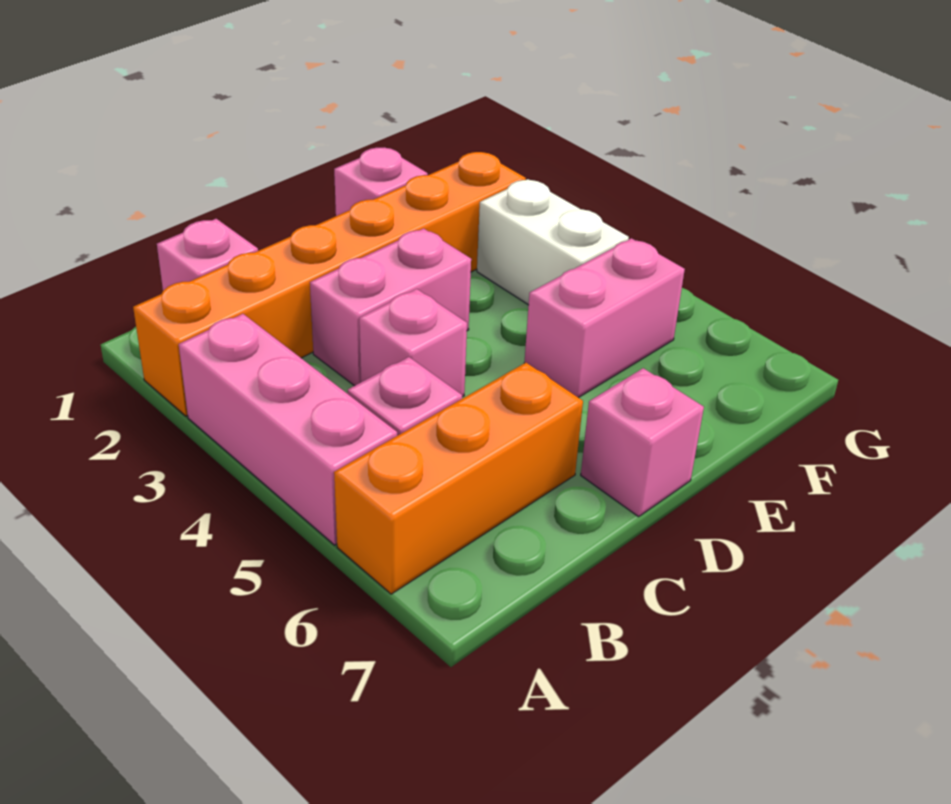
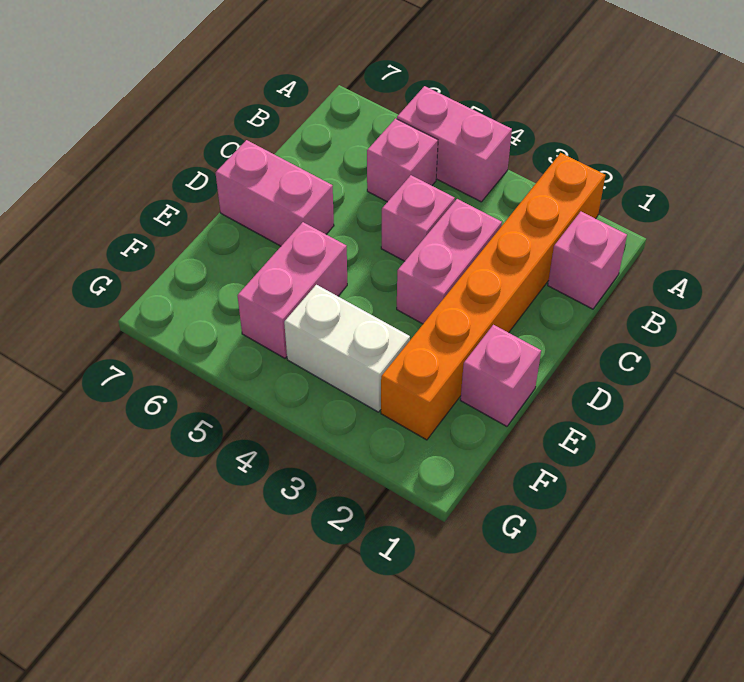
pink brick A3:A5 level 1 -> pink brick A4:A5 level 1
orange brick A6:C6 level 1 -> none
pink brick D7 level 1 -> pink brick D6:D7 level 1

